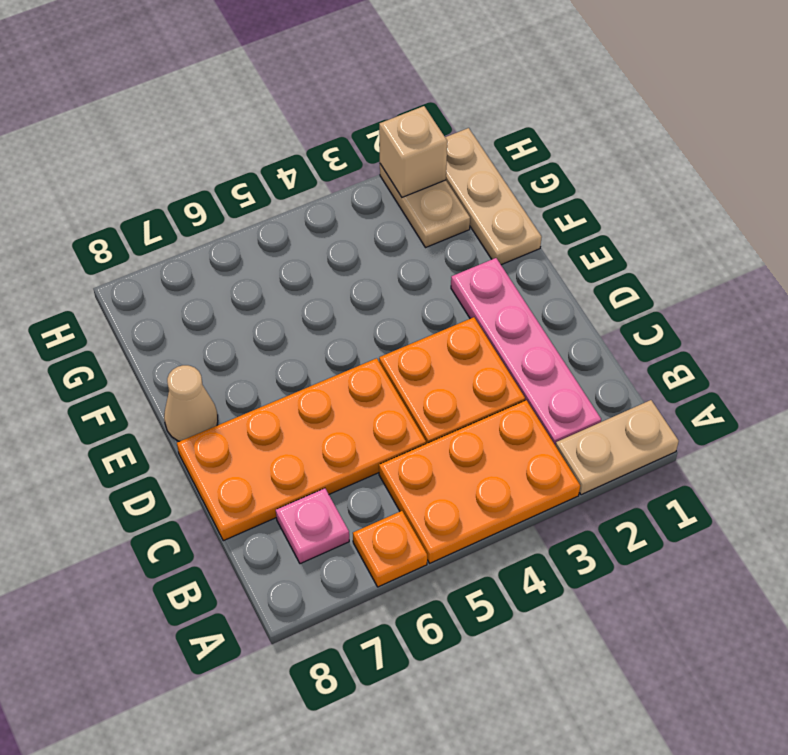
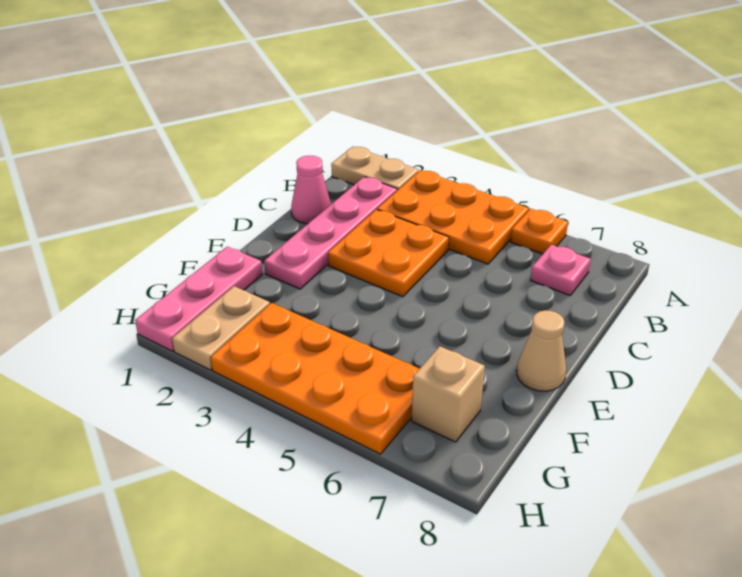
none -> pink cone C1 level 1
orange plate C5:D8 level 1 -> orange plate G3:H6 level 1
tan plate F1:H1 level 1 -> pink plate F1:H1 level 1
tan brick H2 level 2 -> tan brick G7 level 1

